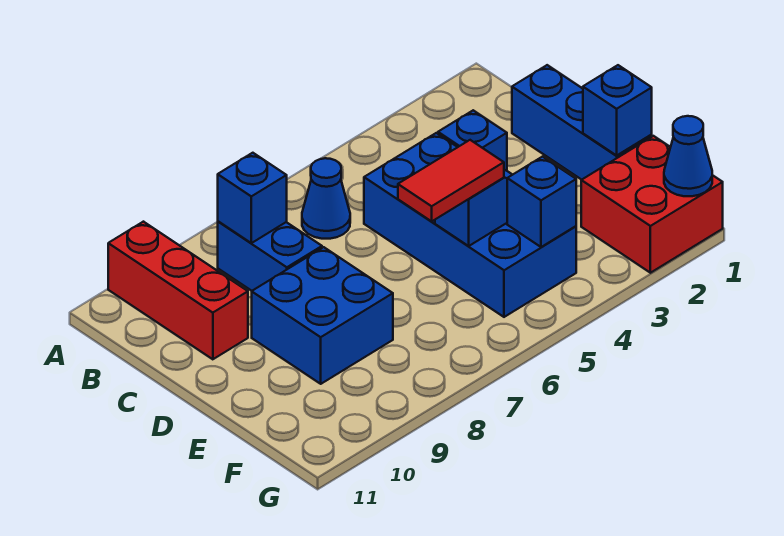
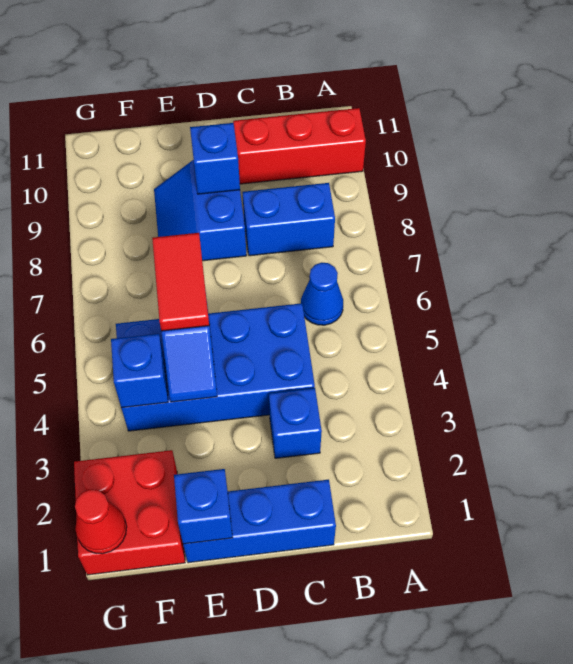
blue brick B8 level 2 -> blue brick D9 level 2
blue brick D8:E9 level 1 -> blue slope D8:E9 level 1 top D
blue cone G1 level 2 -> red cone G1 level 2

